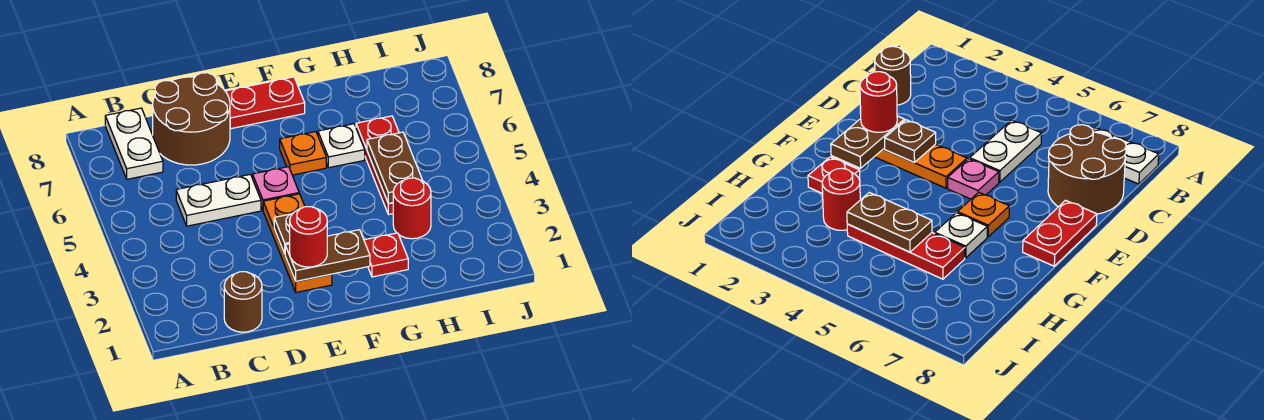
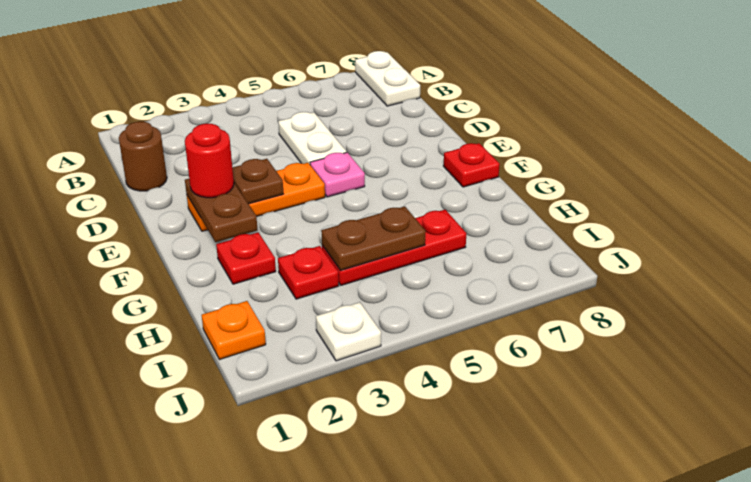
white plate B7:B8 level 1 -> white plate A8:B8 level 1
brown round brick C7:D8 level 1 -> none
red plate E8:F8 level 1 -> red plate F8 level 1
orange plate F6 level 1 -> orange plate I1 level 1
white plate G6 level 1 -> white plate J3 level 1
red round brick H3 level 1 -> red plate H3 level 1

